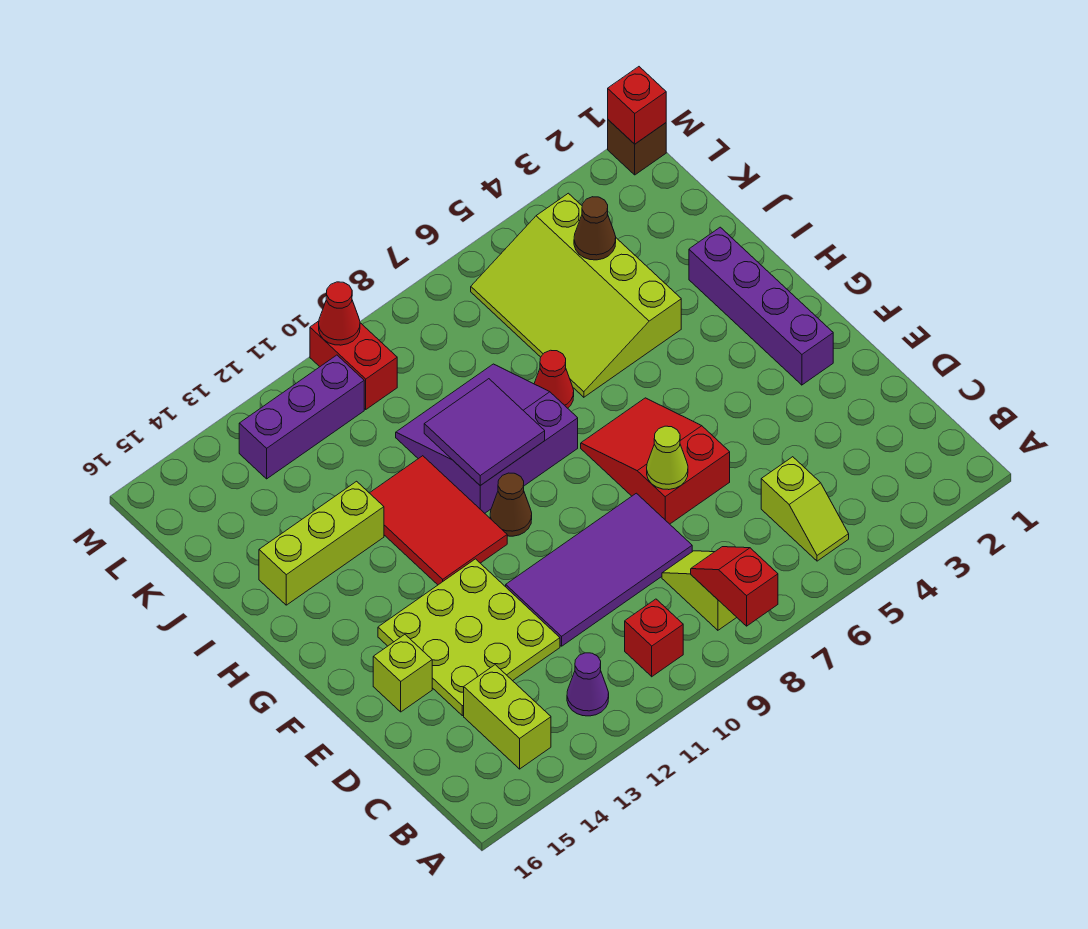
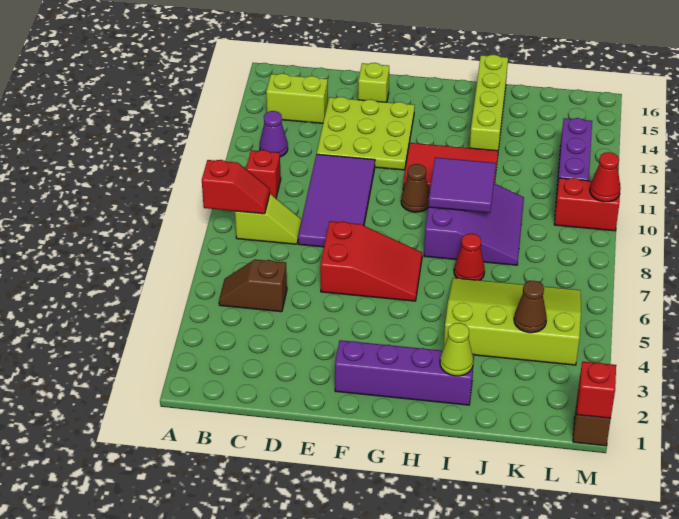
lime slope B5:C5 level 1 top C -> brown slope B5:C5 level 1 top C
lime cone E7 level 2 -> lime cone I2 level 2
lime brick I13:I15 level 1 -> lime brick I13:I16 level 1

